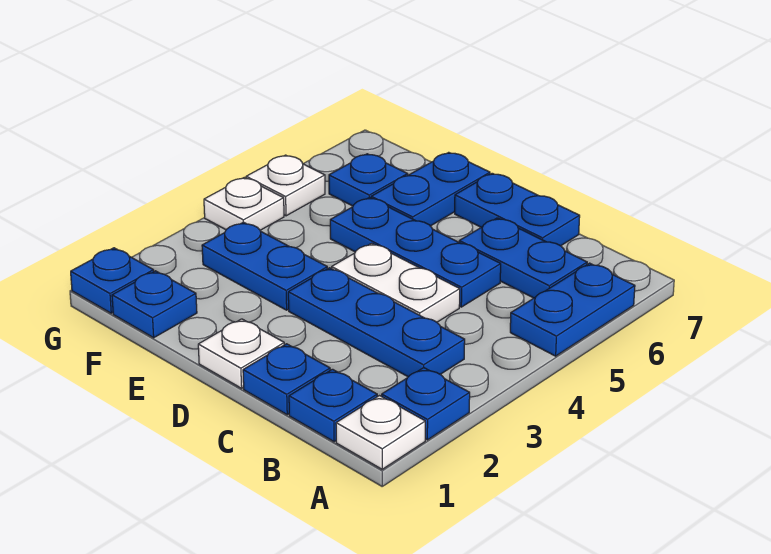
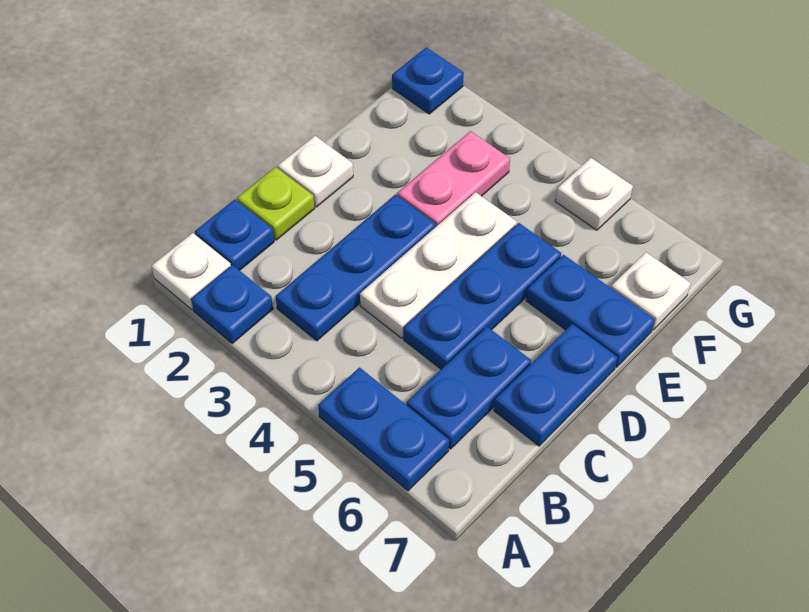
blue plate C1 level 1 -> lime plate C1 level 1
white plate C4:D4 level 1 -> white plate C4:E4 level 1
blue plate E3:F3 level 1 -> pink plate E3:F3 level 1
blue plate F1 level 1 -> none
blue plate F6 level 1 -> none
white plate G4 level 1 -> white plate F7 level 1

